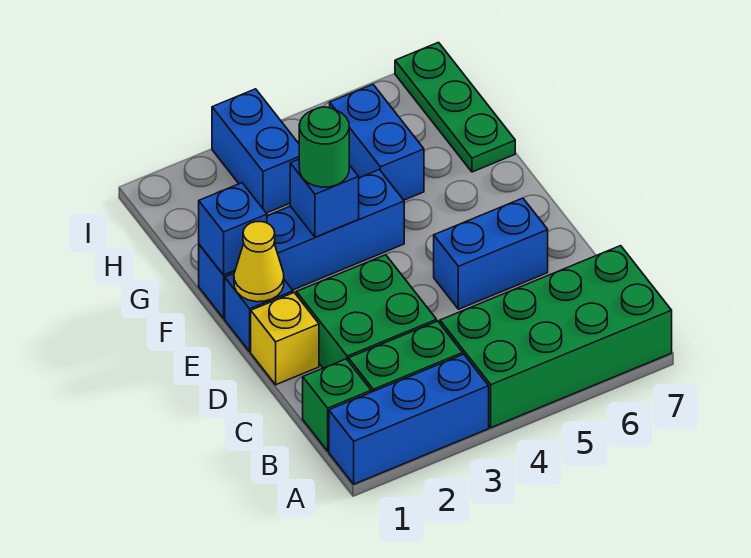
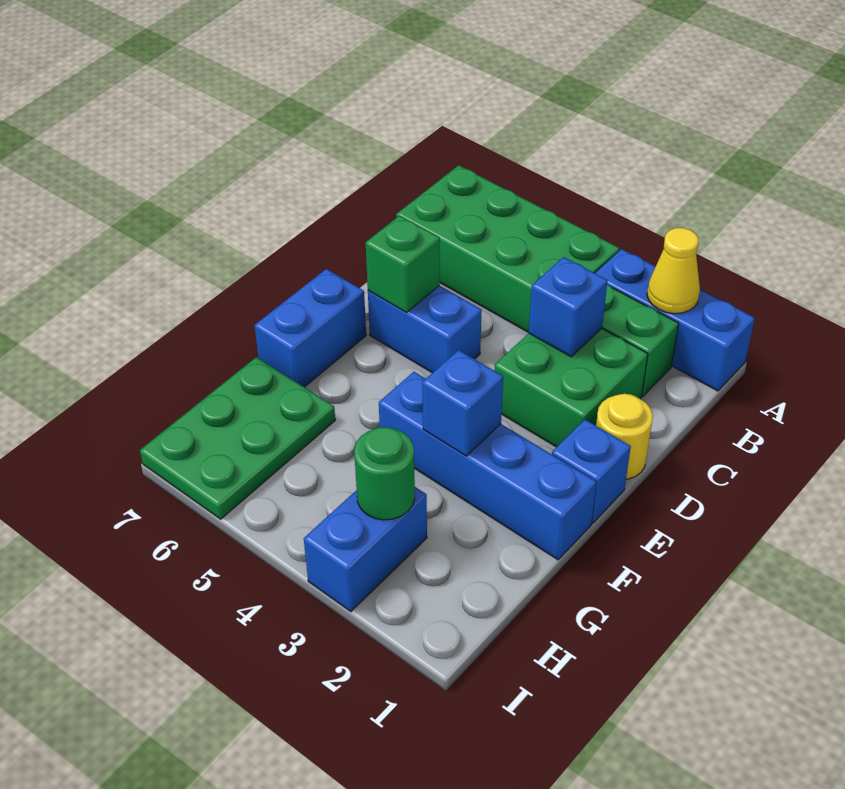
green brick B1 level 1 -> green brick D6 level 2
yellow brick D1 level 1 -> yellow round brick D1 level 1
yellow cone E1 level 2 -> yellow cone A2 level 2
blue brick F1 level 2 -> blue brick C3 level 2
green round brick F3 level 3 -> green round brick H3 level 2
blue brick G5:H5 level 1 -> blue brick E7:F7 level 1
green plate G7:I7 level 1 -> green plate G6:I7 level 1

